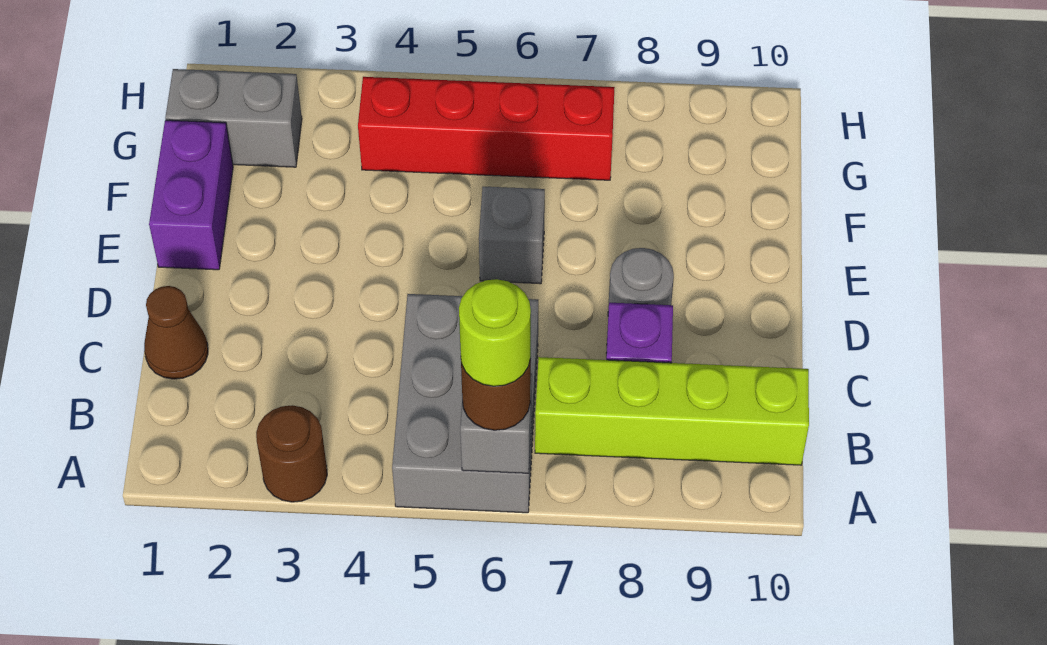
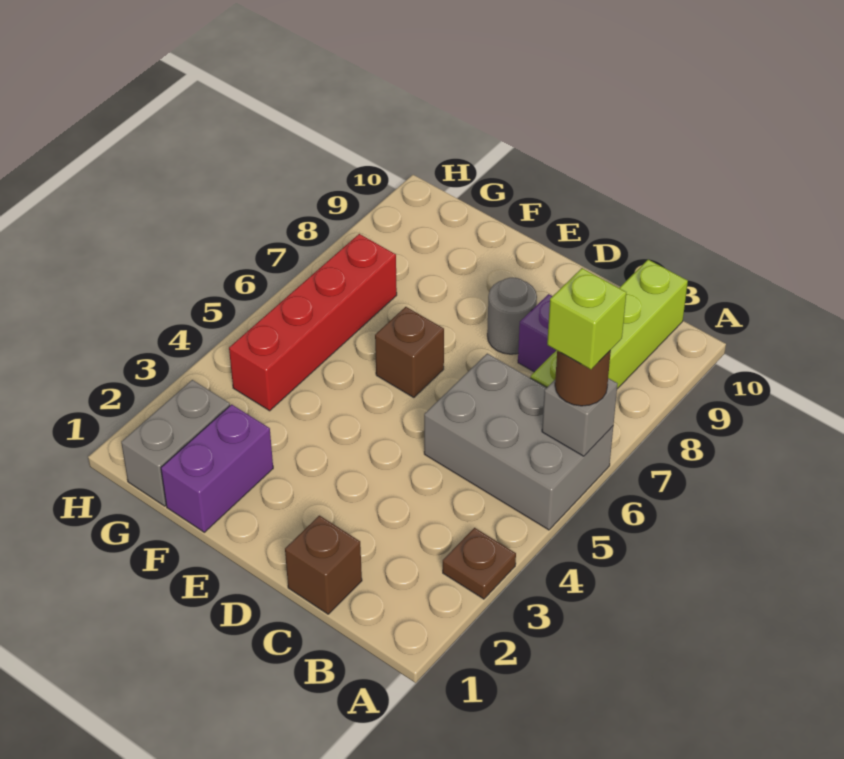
brown round brick A3 level 1 -> brown plate A3 level 1
lime round brick A6 level 4 -> lime brick A6 level 4
brown cone C1 level 1 -> brown brick C1 level 1
purple brick E1:F1 level 1 -> purple brick F1:F2 level 1
grey brick E6 level 1 -> brown brick E6 level 1

